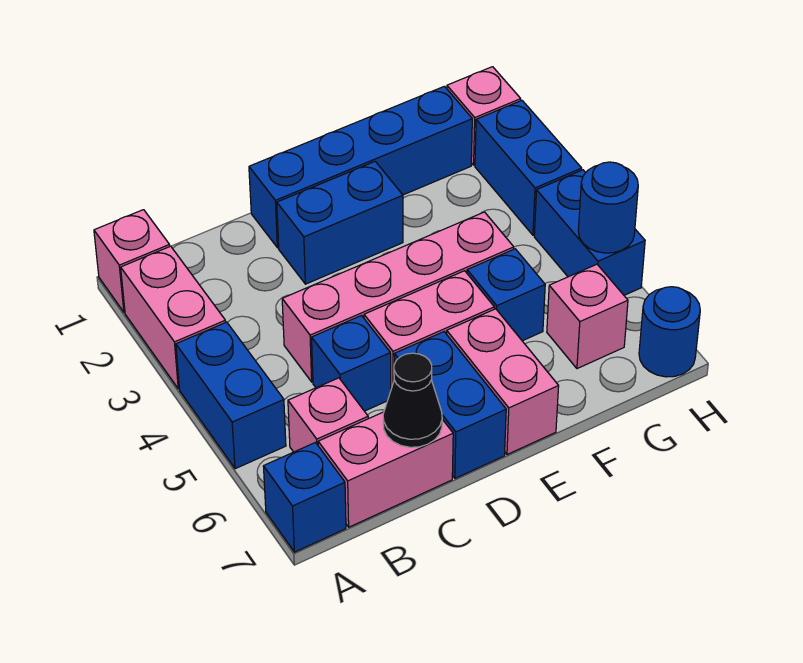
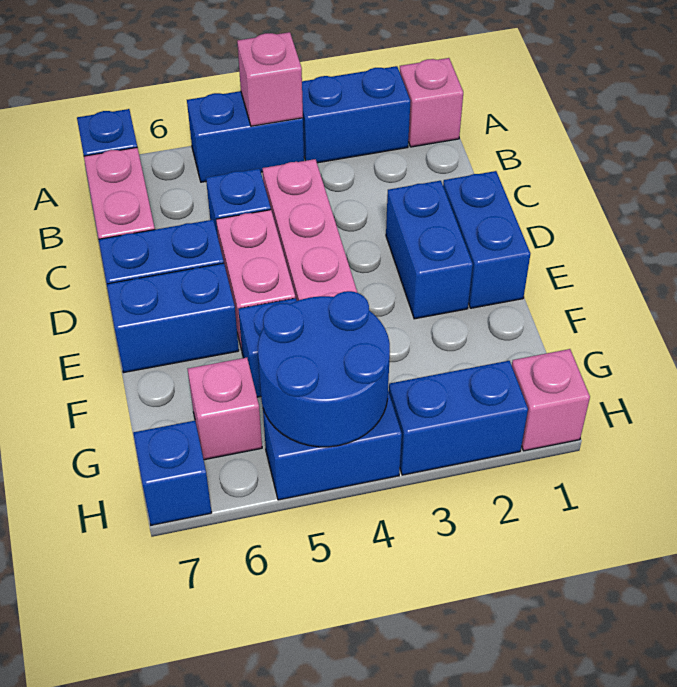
pink brick A2:A3 level 1 -> blue brick A2:A3 level 1
pink brick B6 level 1 -> pink brick A4 level 2
black cone C7 level 2 -> none
blue brick D1:G1 level 1 -> blue brick D1:E1 level 1
pink brick E6:E7 level 1 -> blue brick E6:E7 level 1
blue round brick H5 level 2 -> blue round brick G4:H5 level 2
blue round brick H7 level 1 -> blue brick H7 level 1

